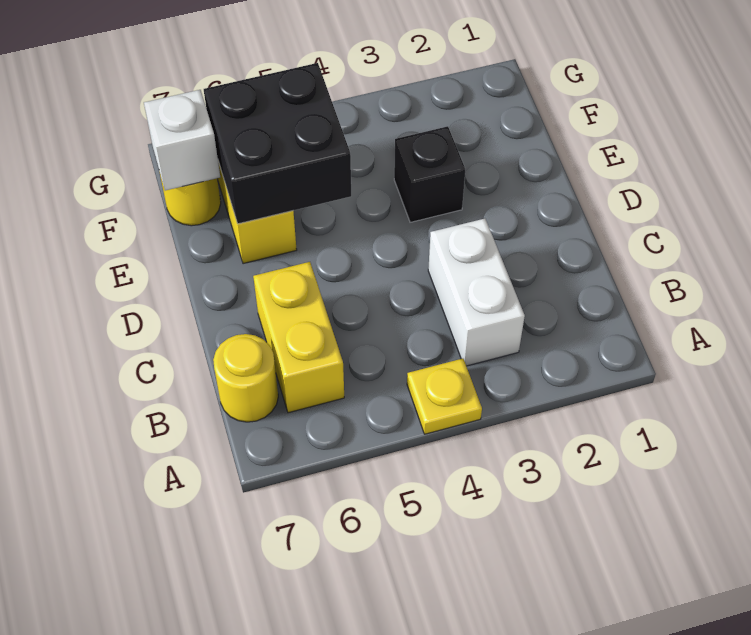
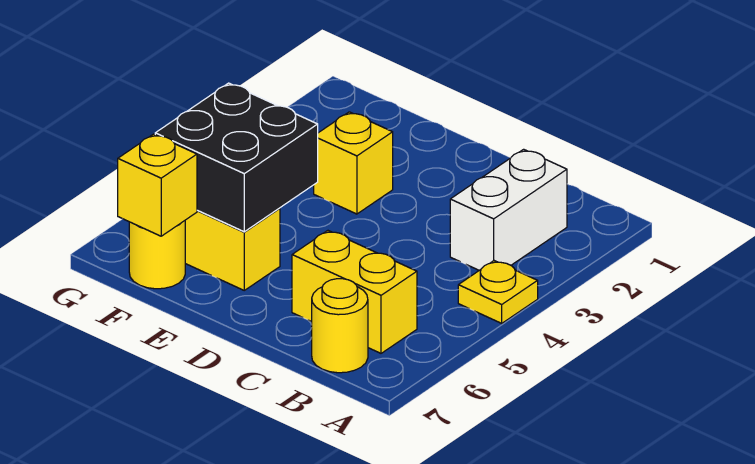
white brick B3:C3 level 1 -> white brick B2:B3 level 1
black brick E3 level 1 -> yellow brick E3 level 1
white brick F7 level 2 -> yellow brick F7 level 2

